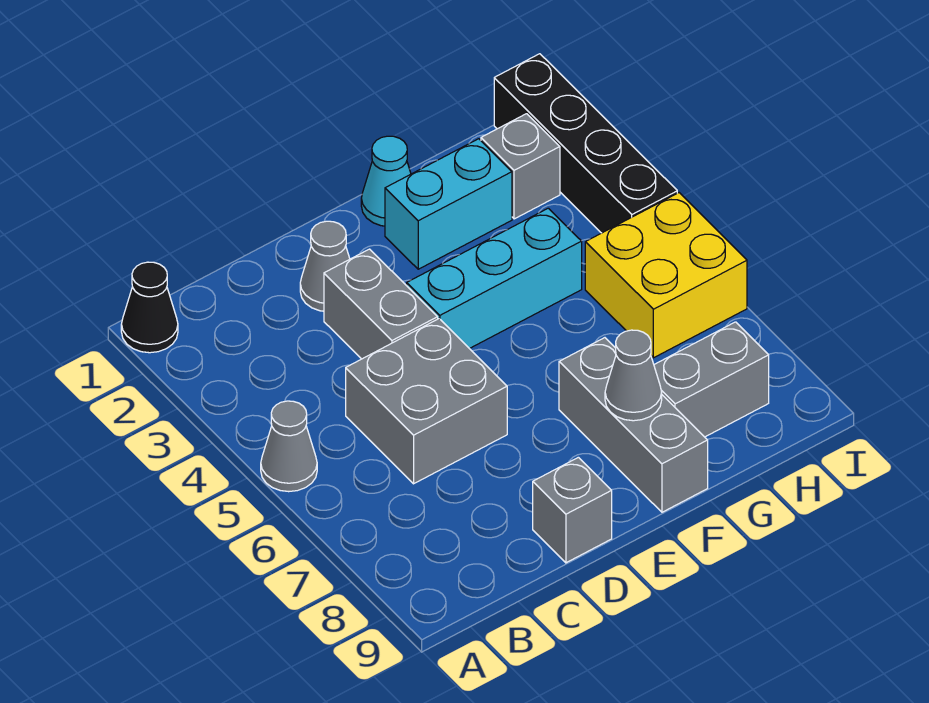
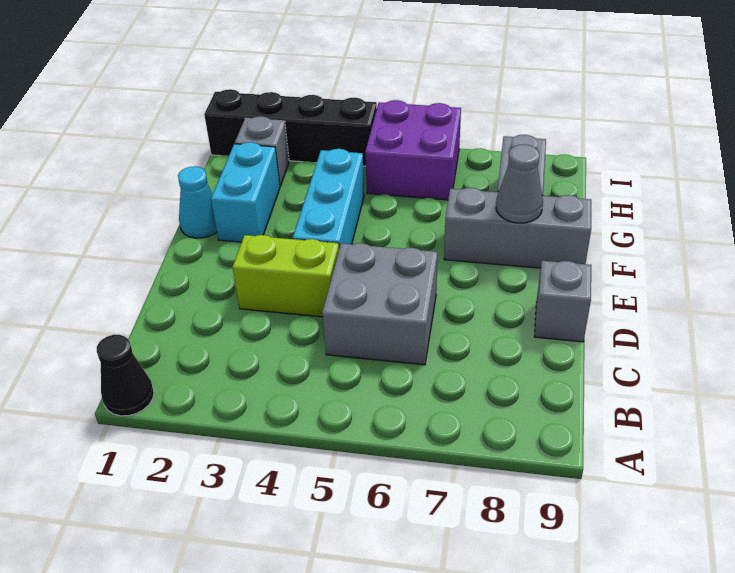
grey cone A5 level 1 -> none
grey cone D2 level 1 -> none
grey brick D3:D4 level 1 -> lime brick D3:D4 level 1
yellow brick H5:I6 level 1 -> purple brick H5:I6 level 1

